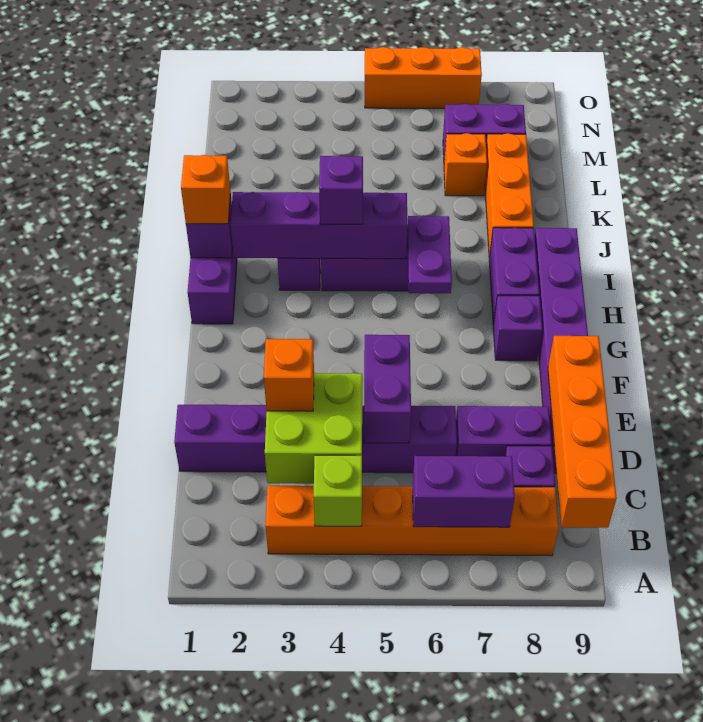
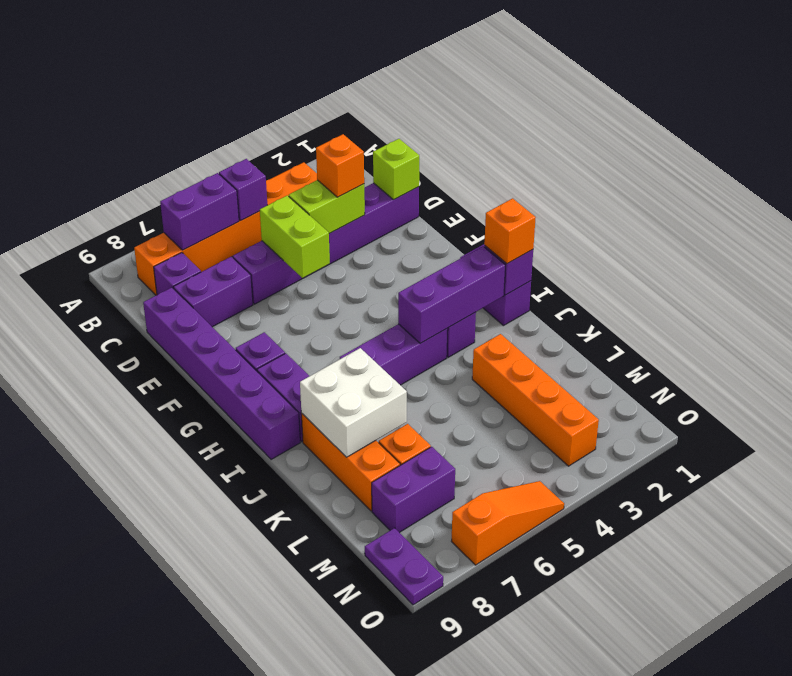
lime brick B4 level 2 -> lime brick D1 level 2
orange brick B9:E9 level 2 -> orange brick K3:N3 level 1
lime brick C3:D4 level 2 -> lime brick D3:D4 level 2
purple brick D5:E5 level 2 -> lime brick D5:E5 level 2
purple plate H6:I6 level 2 -> purple plate N9:O9 level 1
purple brick I2:I5 level 2 -> purple brick I2:I4 level 2
purple brick I4 level 3 -> purple brick B5 level 2
none -> white brick J7:K8 level 2
orange brick O5:O7 level 1 -> orange slope O5:O7 level 1 top 7

